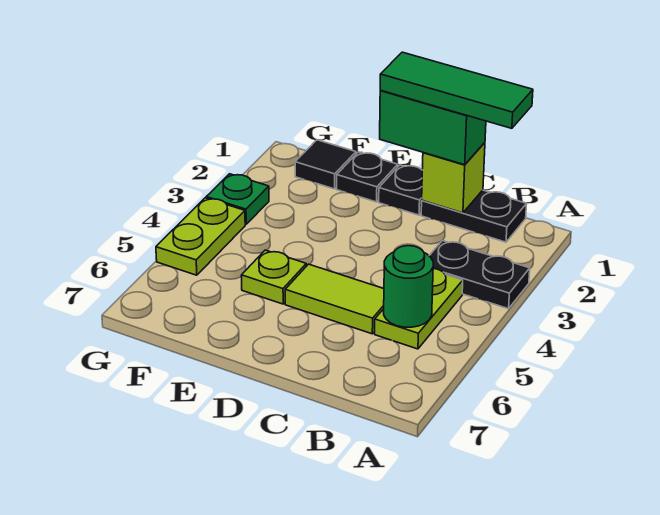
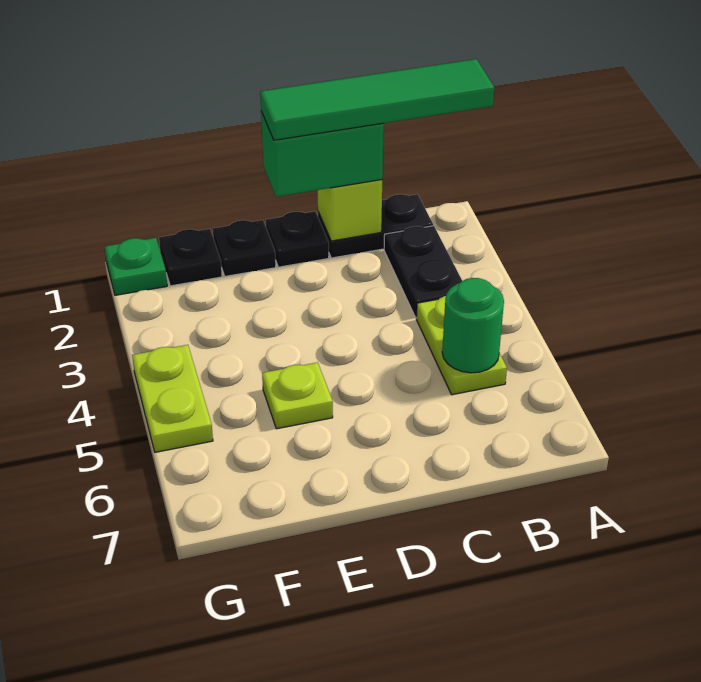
black plate A3:B3 level 1 -> black plate B2:B3 level 1
green tile B1:D1 level 4 -> green tile A1:D1 level 4
lime tile C5:D5 level 1 -> none
black tile F1 level 1 -> black plate F1 level 1
green plate G3 level 1 -> green plate G1 level 1

